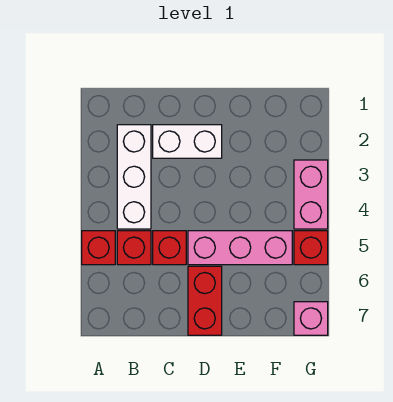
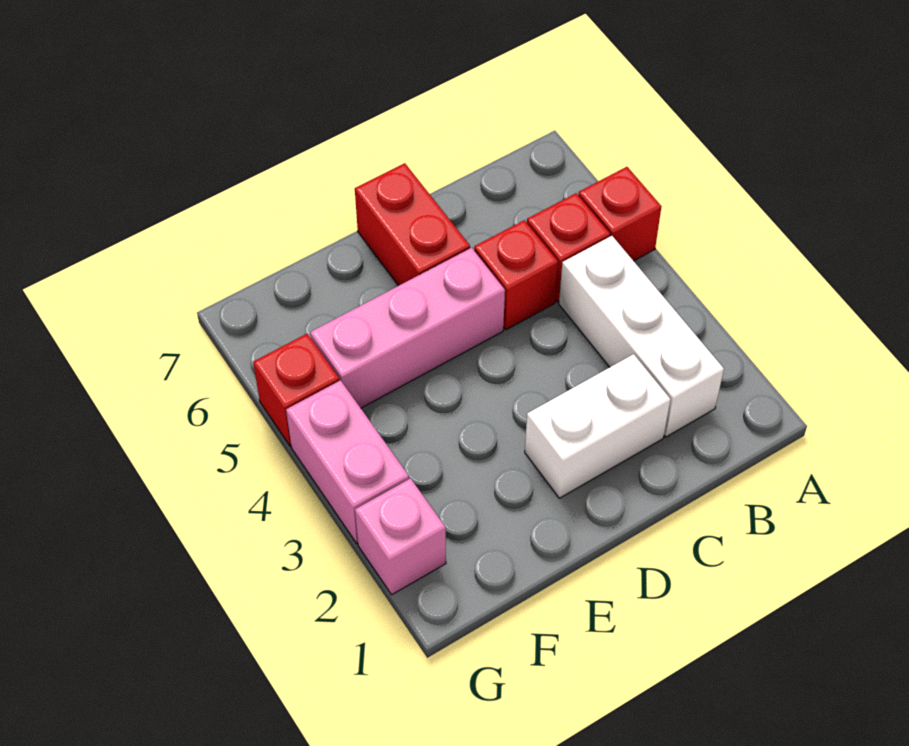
pink brick G7 level 1 -> pink brick G2 level 1

